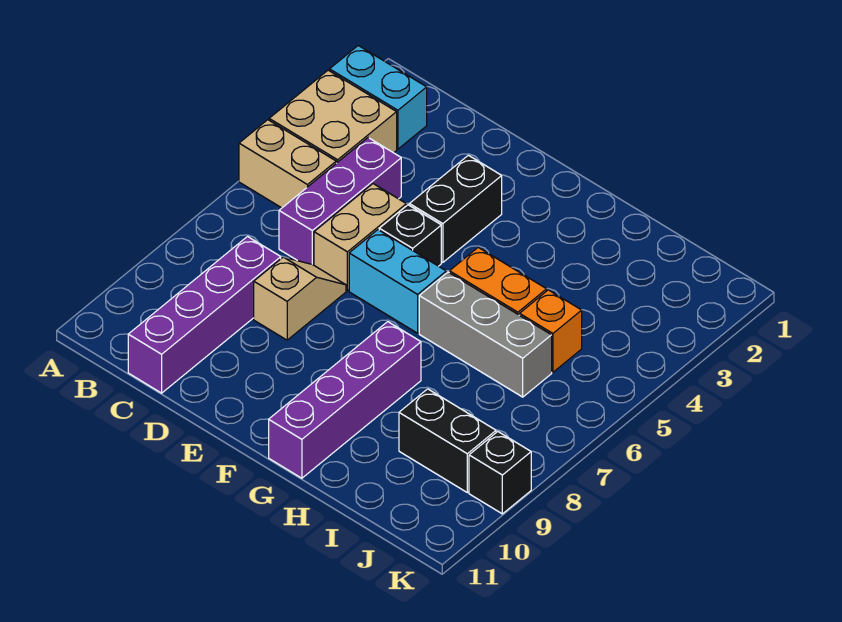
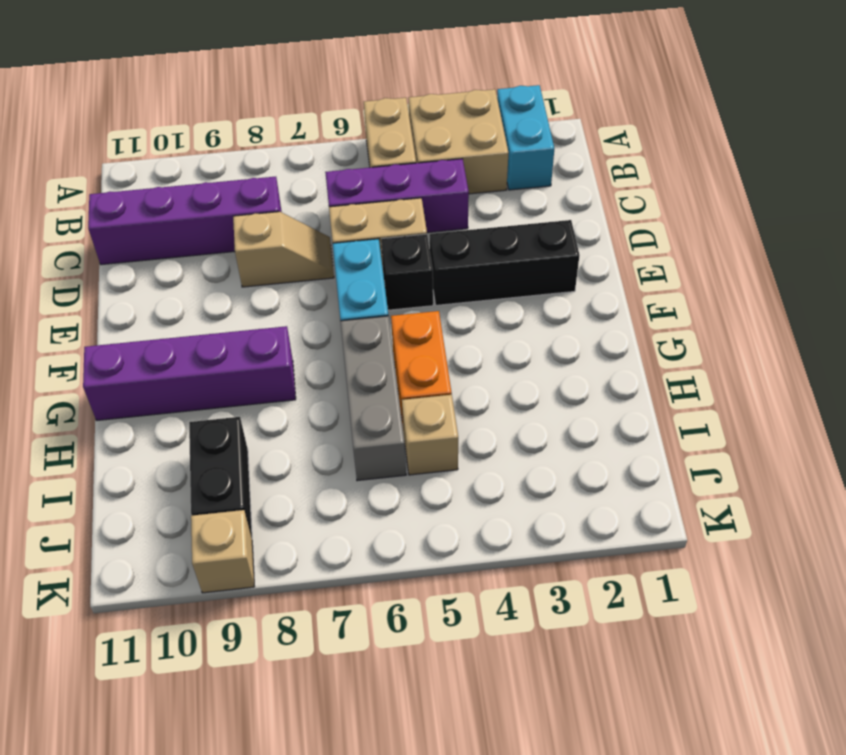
black brick E3:E4 level 1 -> black brick E2:E4 level 1
orange brick I5 level 1 -> tan brick I5 level 1
black brick K9 level 1 -> tan brick K9 level 1

